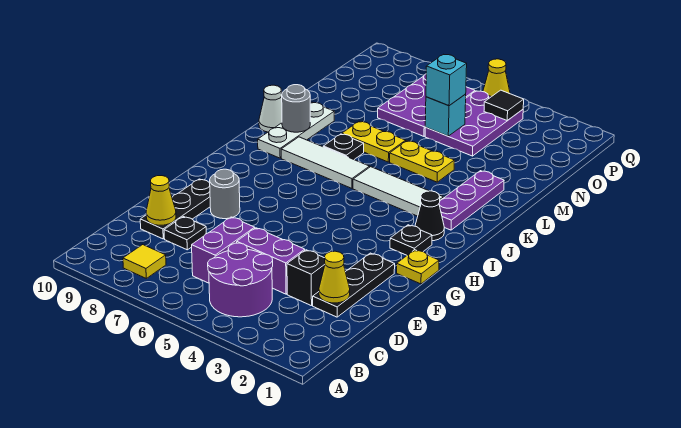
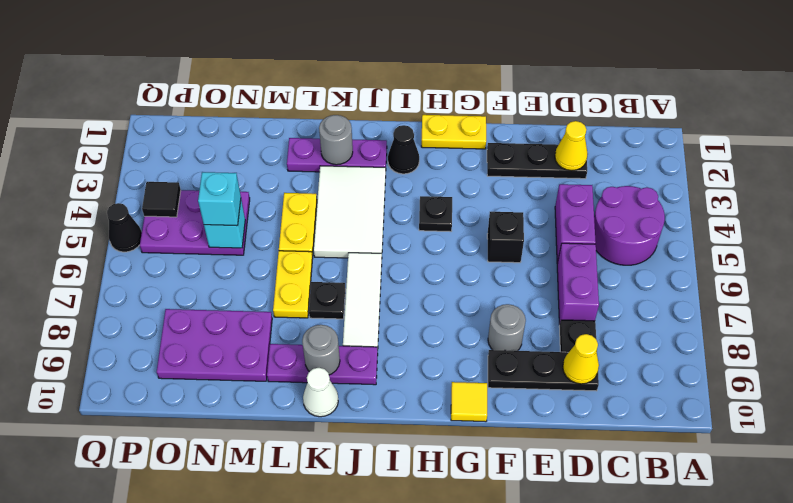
yellow tile B8 level 1 -> yellow tile G10 level 1
purple brick C6:D6 level 1 -> purple brick D6:D7 level 1
black brick D3 level 1 -> black brick F5 level 1
yellow plate G1 level 1 -> yellow plate G1:H1 level 1
black plate H2 level 1 -> black plate H4 level 1
white tile J3:J5 level 1 -> white tile J3:K5 level 1
white plate J9:L9 level 1 -> purple plate J9:L9 level 1
none -> grey round brick K2 level 2
purple plate N6:P7 level 1 -> purple plate M8:O9 level 1
yellow cone Q5 level 1 -> black cone Q5 level 1

